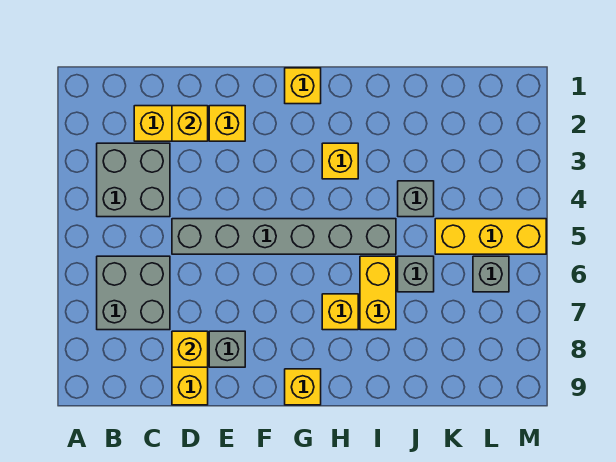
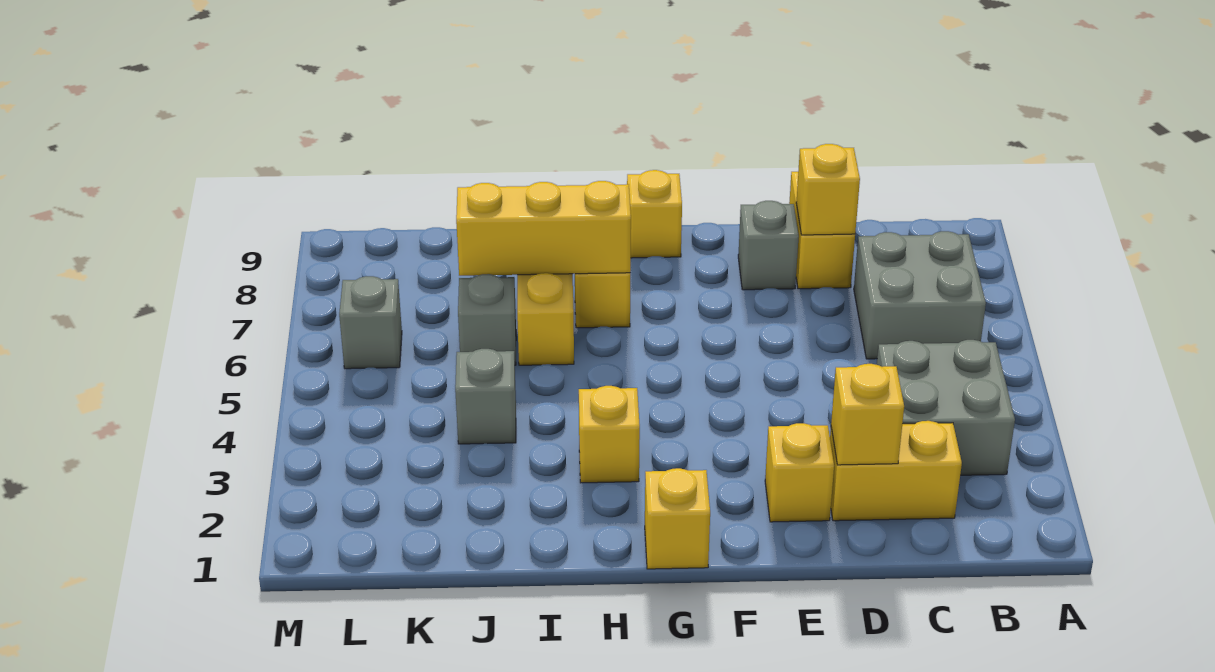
grey brick D5:I5 level 1 -> none
yellow brick K5:M5 level 1 -> yellow brick H7:J7 level 2

